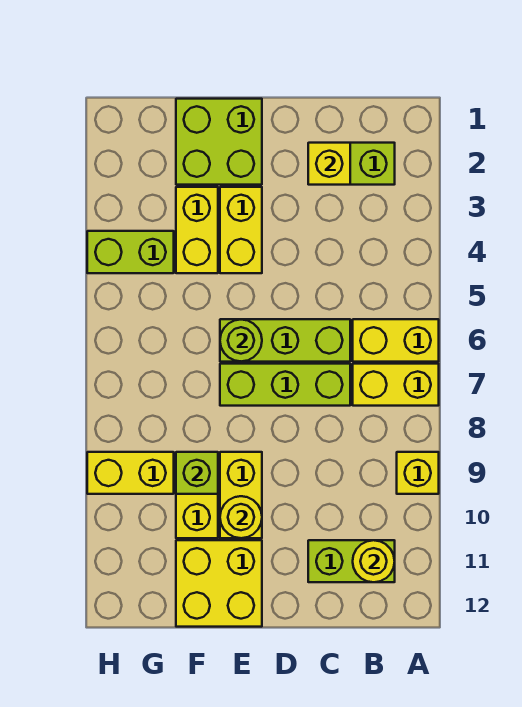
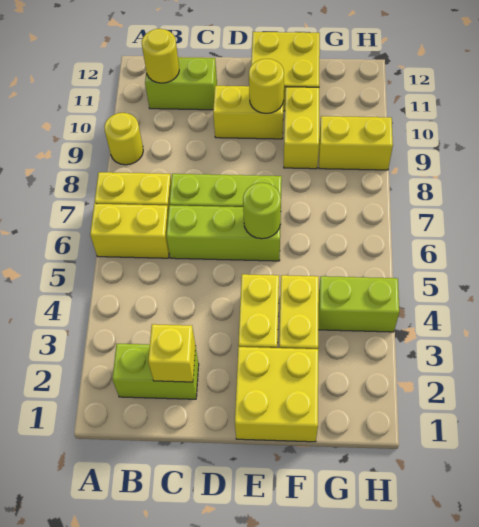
yellow brick A9 level 1 -> yellow round brick A9 level 1
lime brick E1:F2 level 1 -> yellow brick E1:F2 level 1
yellow brick E9:E10 level 1 -> yellow brick D10:E10 level 1
lime brick F9 level 2 -> none

